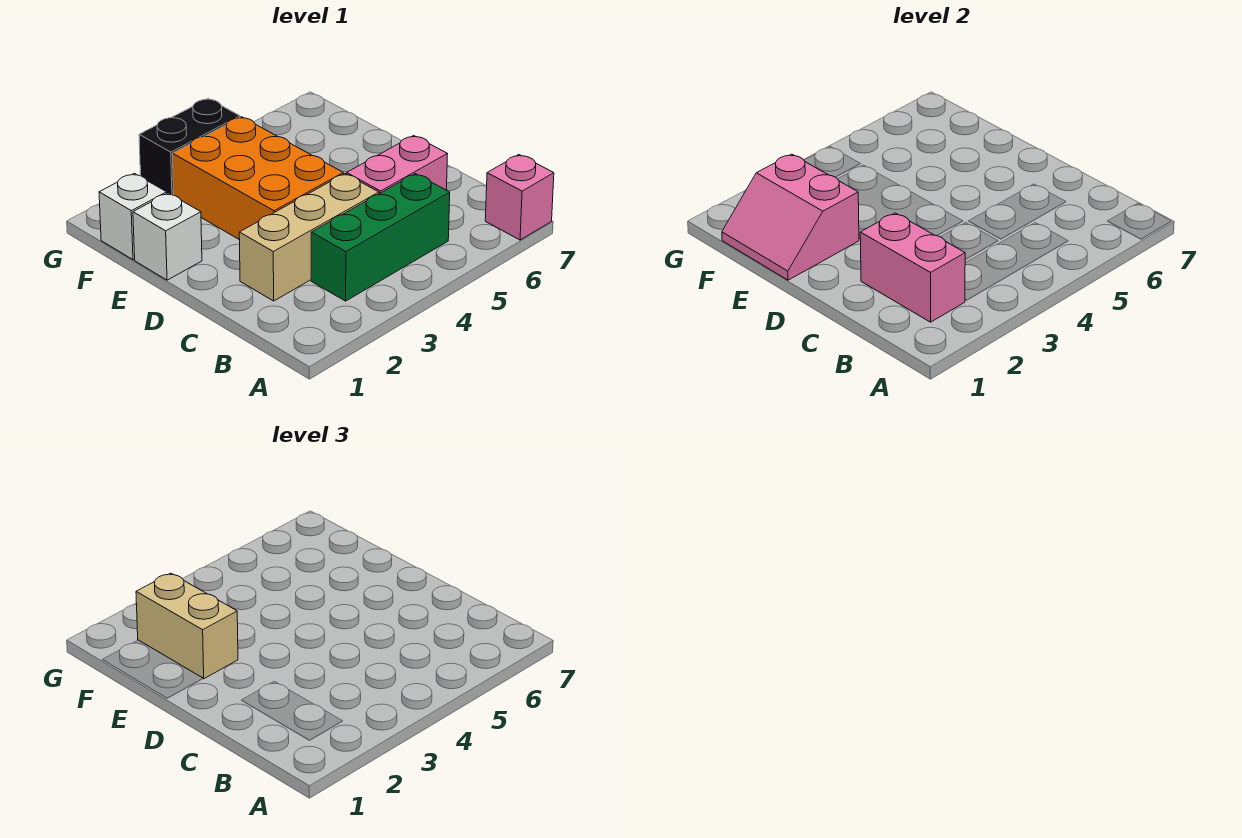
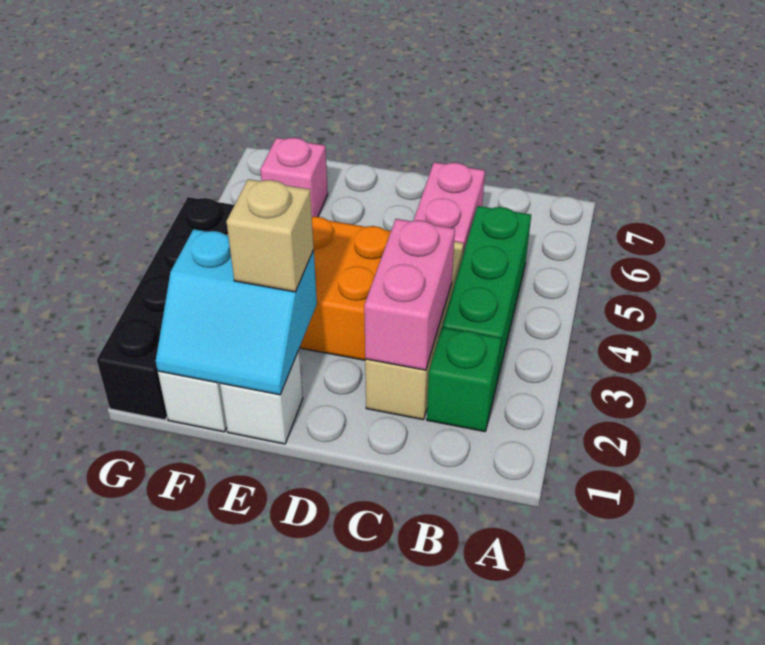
pink brick A7 level 1 -> pink brick F6 level 1
none -> green brick B2 level 1
pink brick B2:C2 level 2 -> pink brick C2:C3 level 2
pink slope E1:F2 level 2 top 2 -> cyan slope E1:F2 level 2 top 2
tan brick E2:F2 level 3 -> tan brick E2 level 3
black brick G3:G4 level 1 -> black brick G1:G4 level 1

